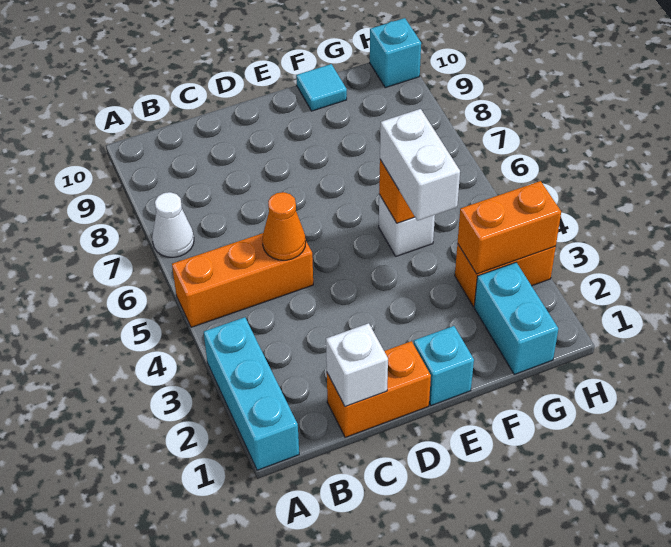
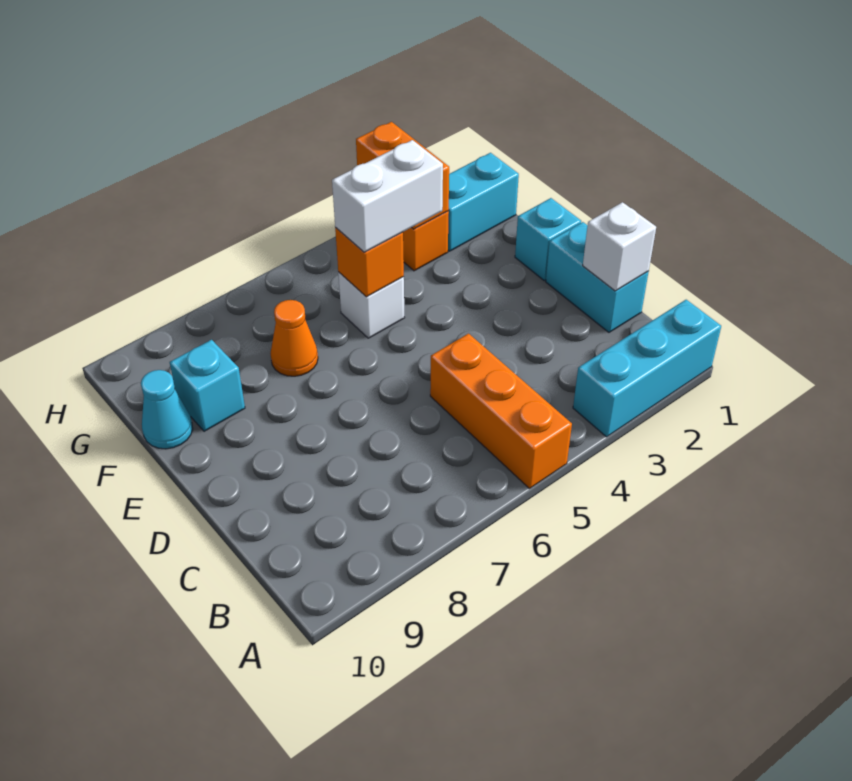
white cone A7 level 1 -> none
orange brick C1:D1 level 1 -> cyan brick C1:D1 level 1
orange cone C5 level 2 -> orange cone F7 level 1
cyan tile F10 level 1 -> cyan cone F10 level 1
cyan brick H10 level 1 -> cyan brick F9 level 1

